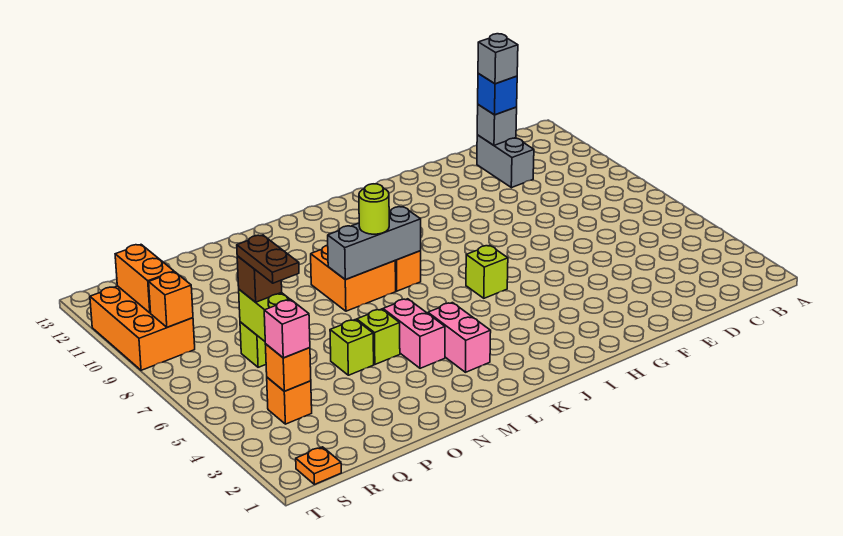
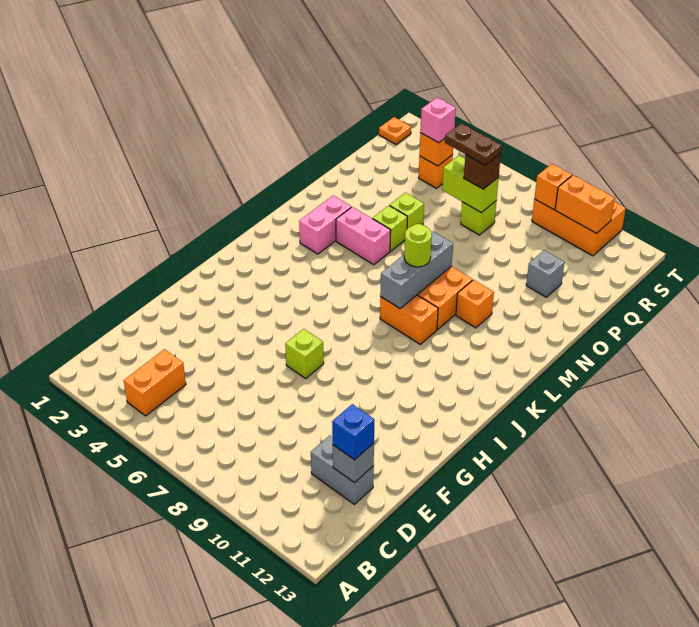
none -> orange brick B4:C4 level 1
grey brick D12 level 4 -> grey brick P11 level 1
lime brick I6 level 1 -> lime brick G7 level 1
pink brick L3:L4 level 1 -> pink brick L3:M3 level 1
none -> orange brick M10 level 1

